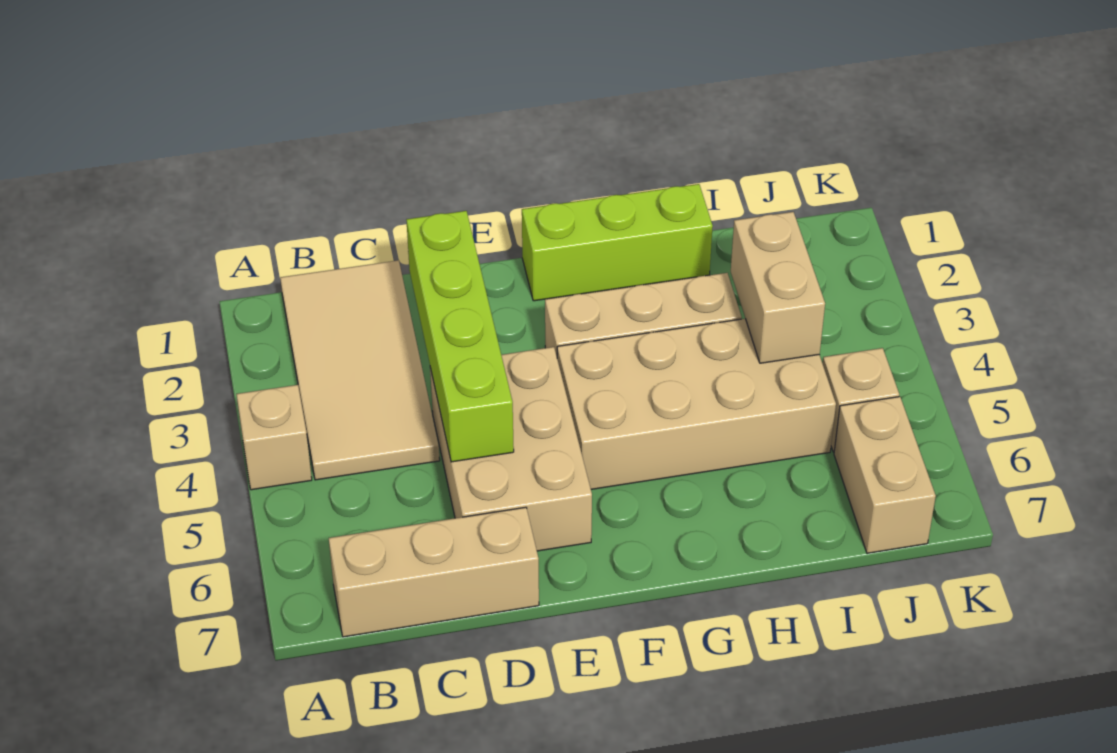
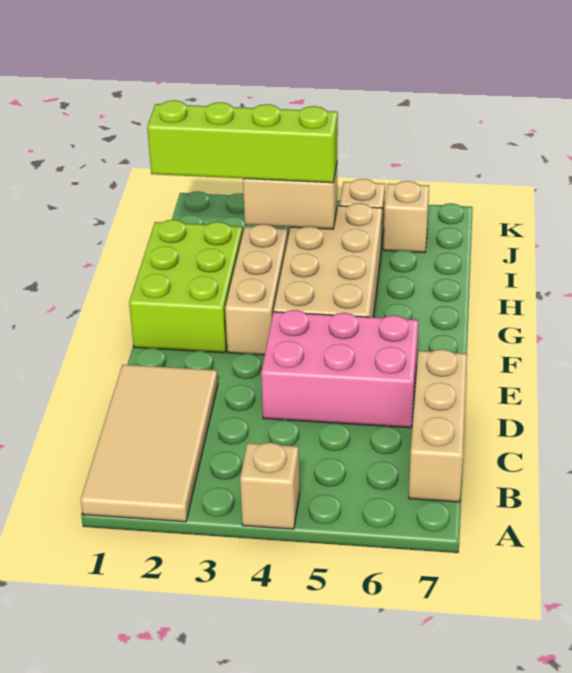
tan tile B1:C4 level 1 -> tan tile A1:D2 level 1
lime brick D2:D5 level 2 -> lime brick I1:I4 level 3
tan brick D4:E6 level 1 -> pink brick D4:E6 level 1
lime brick F1:H1 level 1 -> lime brick F1:H2 level 1
tan brick J6:J7 level 1 -> tan brick J6 level 1

